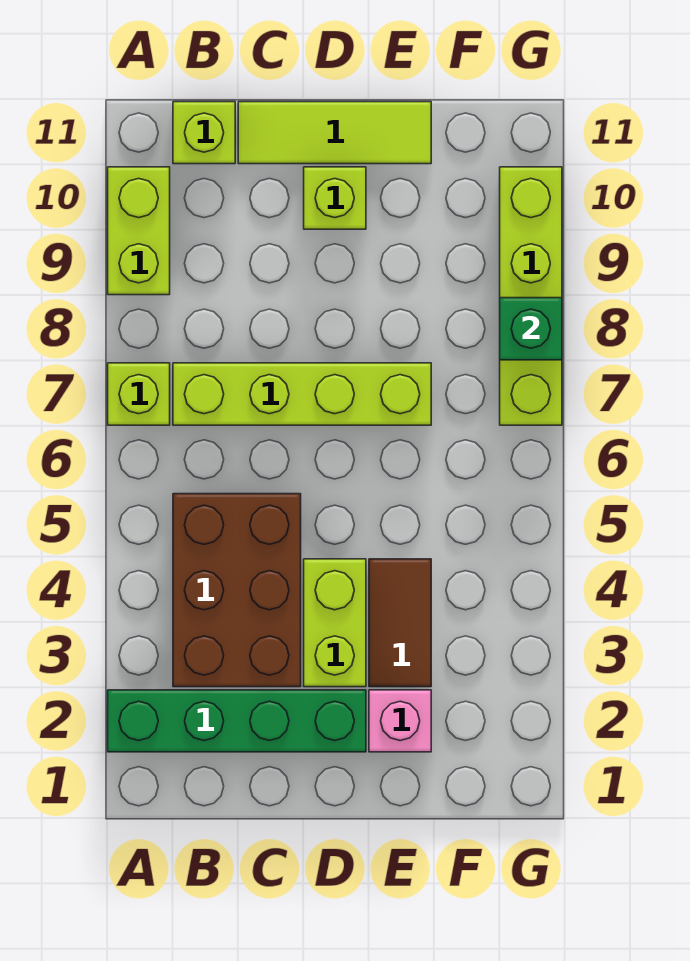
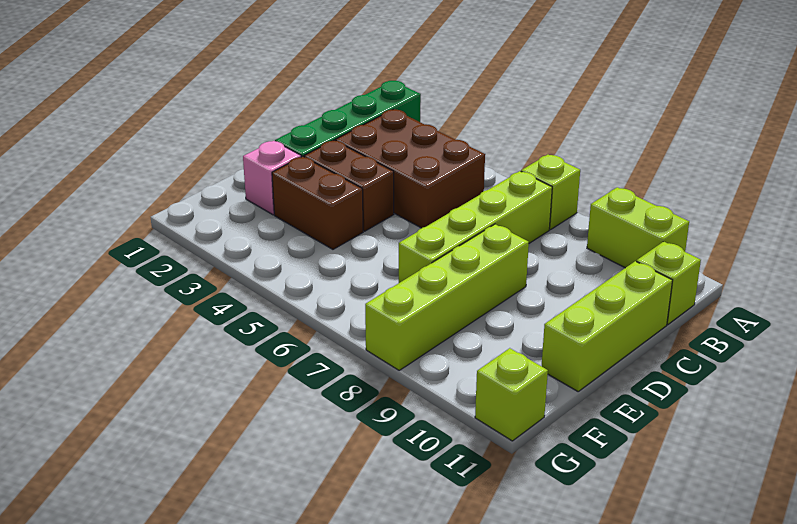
lime tile C11:E11 level 1 -> lime brick C11:E11 level 1
lime brick D3:D4 level 1 -> brown brick D3:D4 level 1
lime brick D10 level 1 -> lime brick G11 level 1
brown tile E3:E4 level 1 -> brown brick E3:E4 level 1
lime brick G7:G10 level 1 -> lime brick D8:G8 level 1
green brick G8 level 2 -> none

